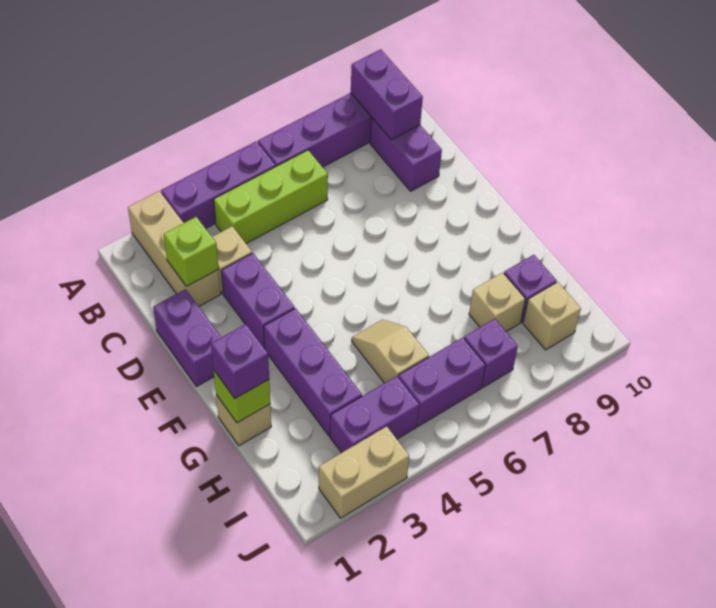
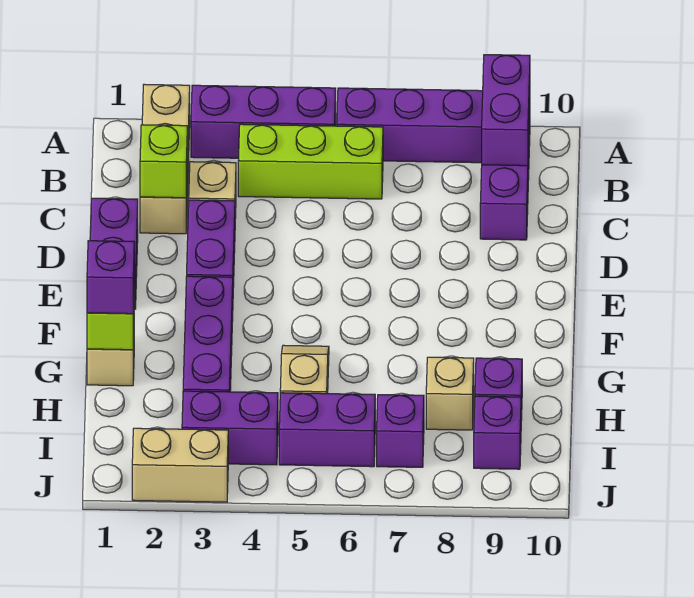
tan brick I9 level 1 -> purple brick I9 level 1

